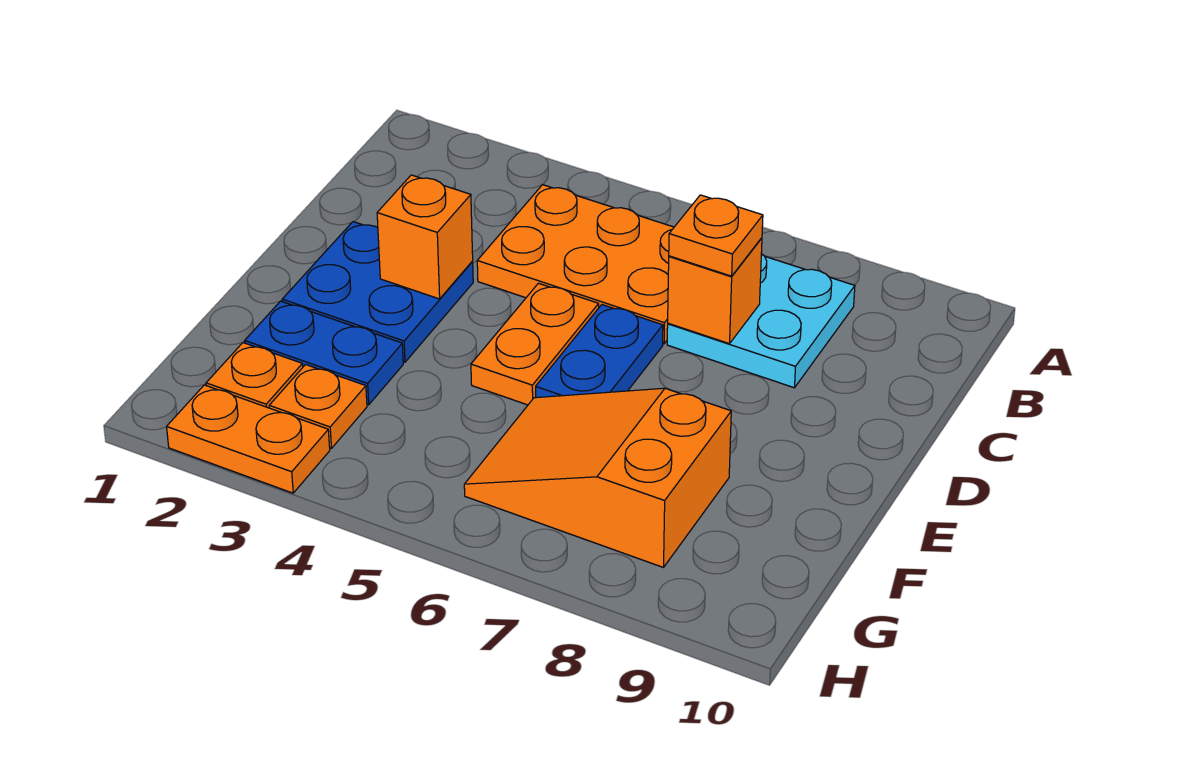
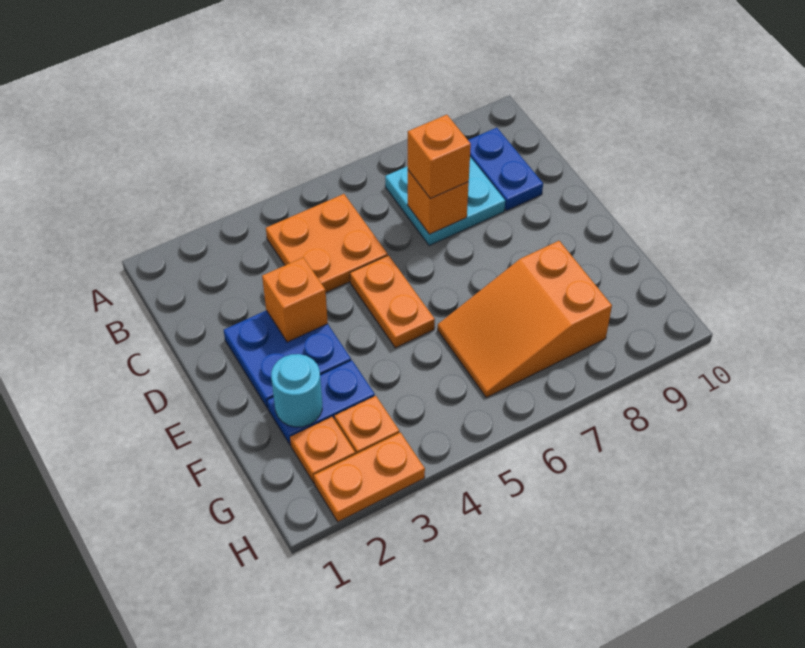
orange plate B4:C6 level 1 -> orange plate B4:C5 level 1
orange plate C7 level 3 -> orange brick C7 level 3
blue plate D6:E6 level 1 -> blue plate B9:C9 level 1
none -> cyan round brick F2 level 2

